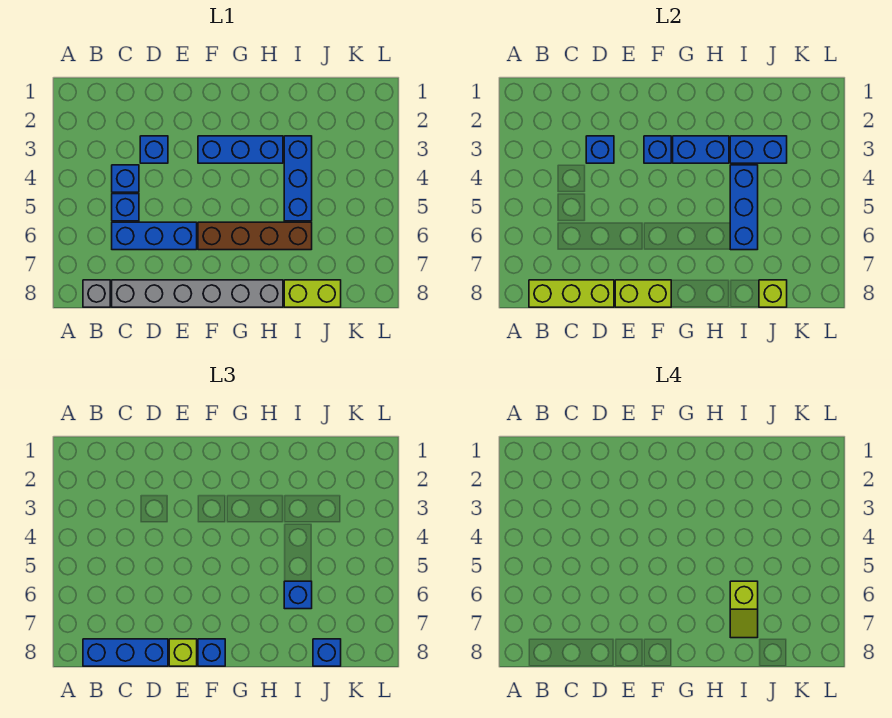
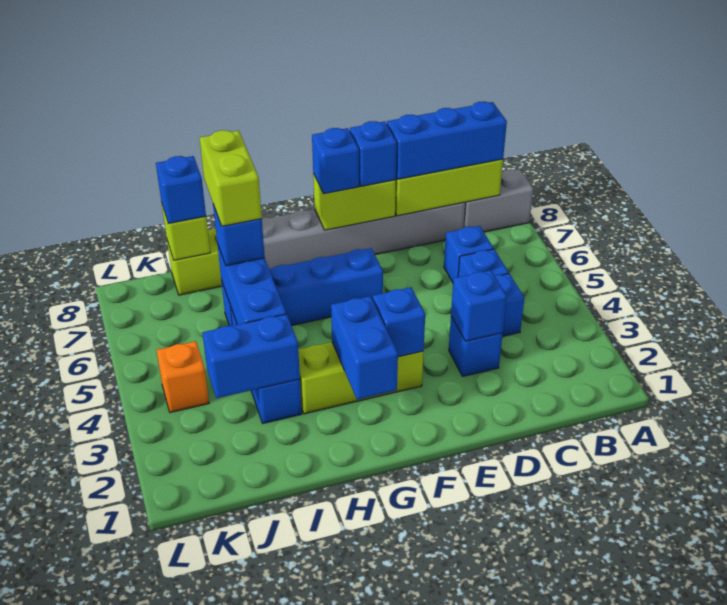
grey brick B8 level 1 -> grey brick A8:B8 level 1
blue brick C6:E6 level 1 -> blue brick C6 level 1
lime brick E8 level 3 -> blue brick E8 level 3
blue brick F3:H3 level 1 -> lime brick F3:H3 level 1
brown brick F6:I6 level 1 -> blue brick F6:I6 level 1
blue brick G3:H3 level 2 -> blue brick G2:G3 level 2
lime slope I6:I7 level 4 top 6 -> lime brick I6:I7 level 4
none -> orange brick K4 level 1

